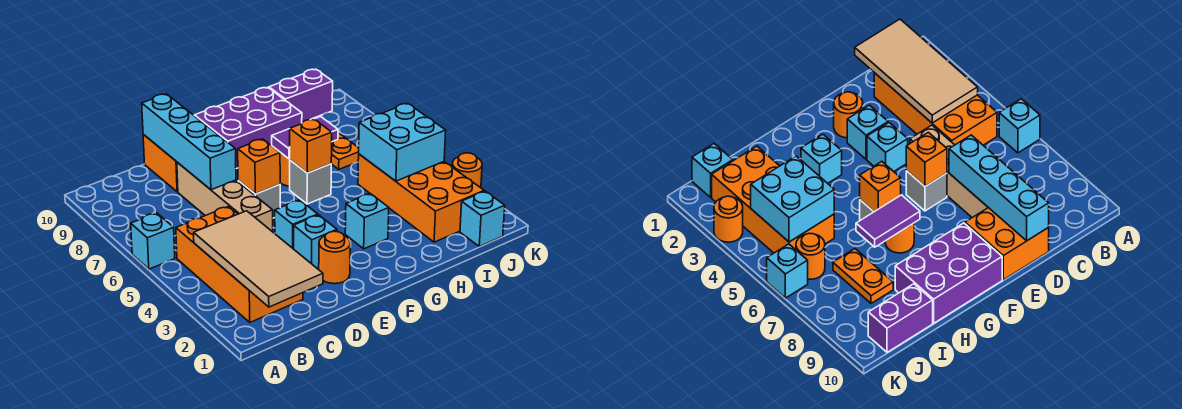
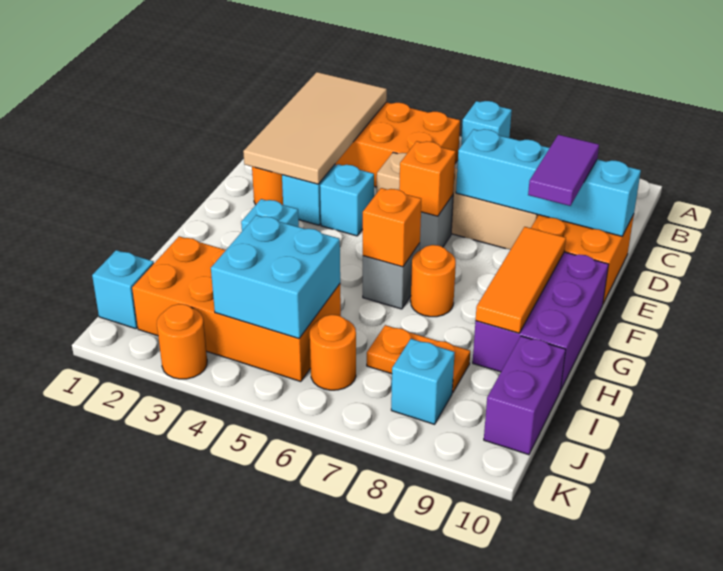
tan tile B1:C4 level 2 -> tan tile B2:E3 level 2
none -> orange tile F9:H9 level 2
purple tile G7:H7 level 2 -> purple tile D9:E9 level 3
cyan brick K6 level 1 -> cyan brick J8 level 1

